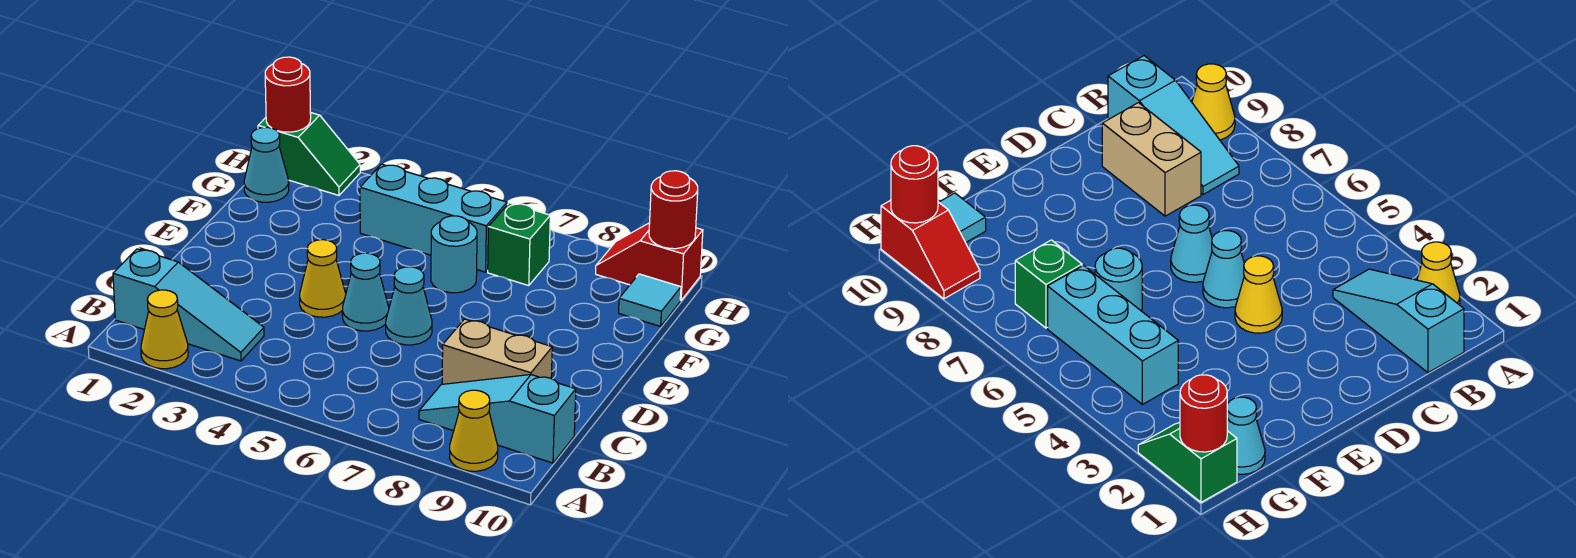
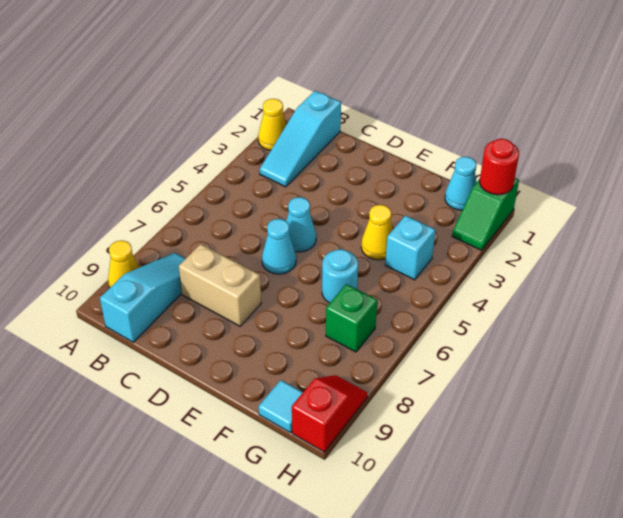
tan brick C8:C9 level 1 -> tan brick C8:D8 level 1
yellow cone D4 level 1 -> yellow cone F4 level 1
cyan brick G4:G6 level 1 -> cyan brick G4 level 1
red round brick H10 level 2 -> none

